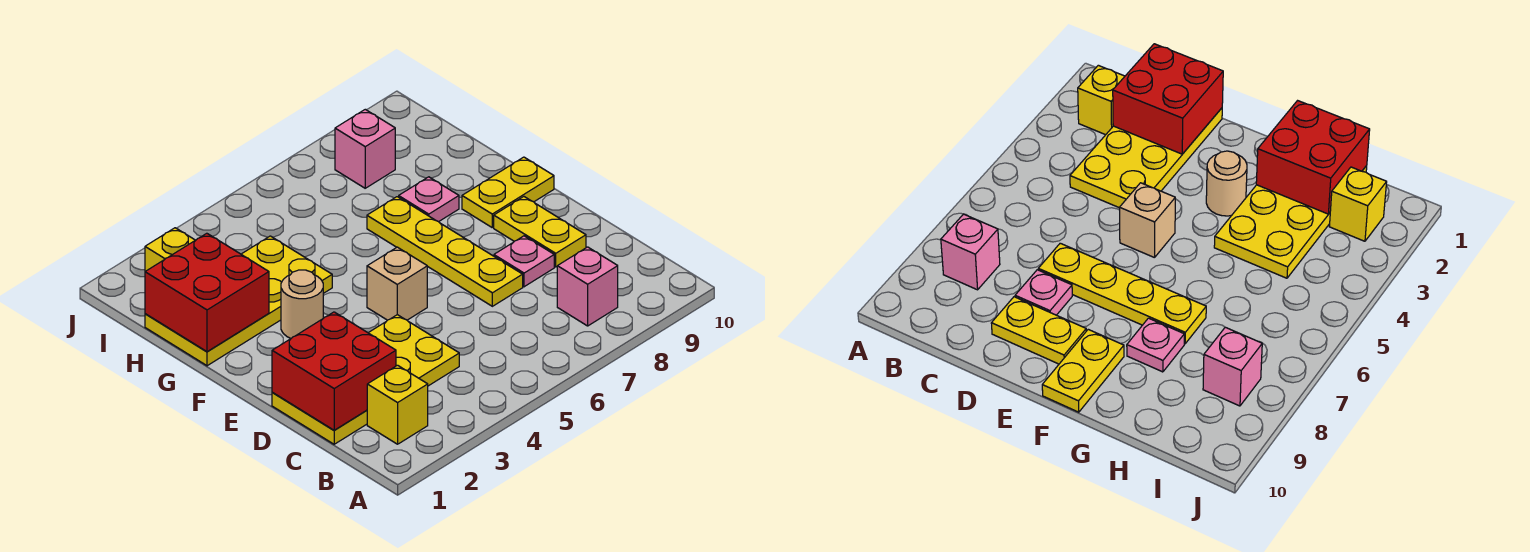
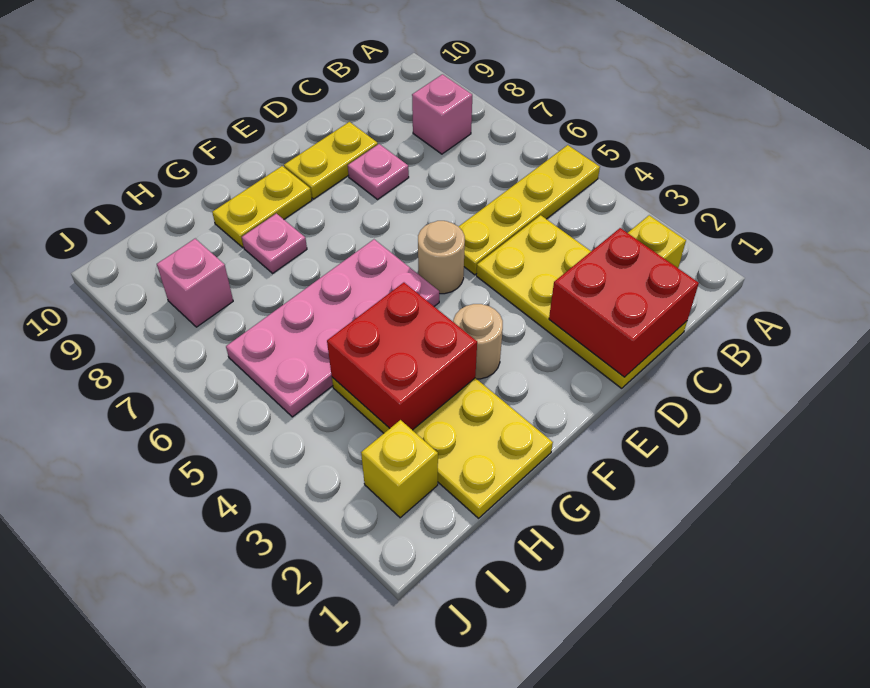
yellow plate D7:G7 level 1 -> yellow plate A5:D5 level 1
tan brick E5 level 1 -> tan round brick E5 level 1
none -> pink plate F5:I6 level 1
yellow plate F9:F10 level 1 -> yellow plate F9:G9 level 1
red brick G1:H2 level 2 -> red brick G3:H4 level 2

